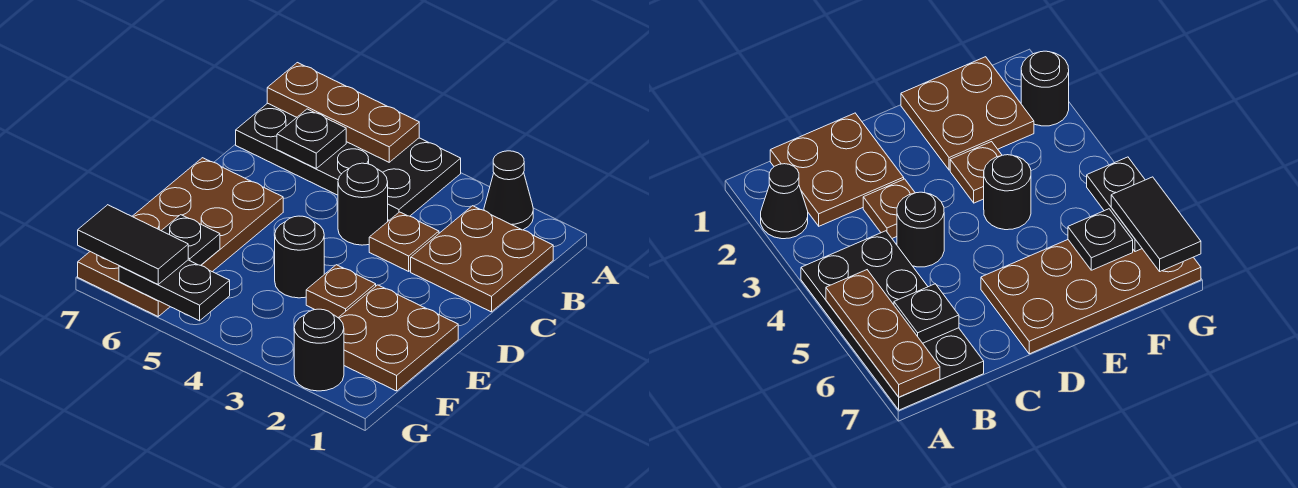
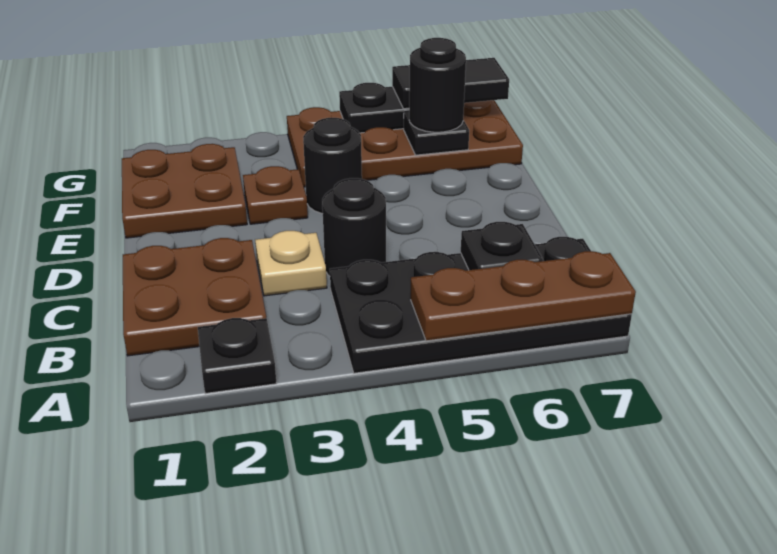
black cone A2 level 1 -> black plate A2 level 1
brown plate C3 level 1 -> tan plate C3 level 1
brown plate D6:G7 level 1 -> brown plate F4:G7 level 1
black round brick G2 level 1 -> black round brick F6 level 3

